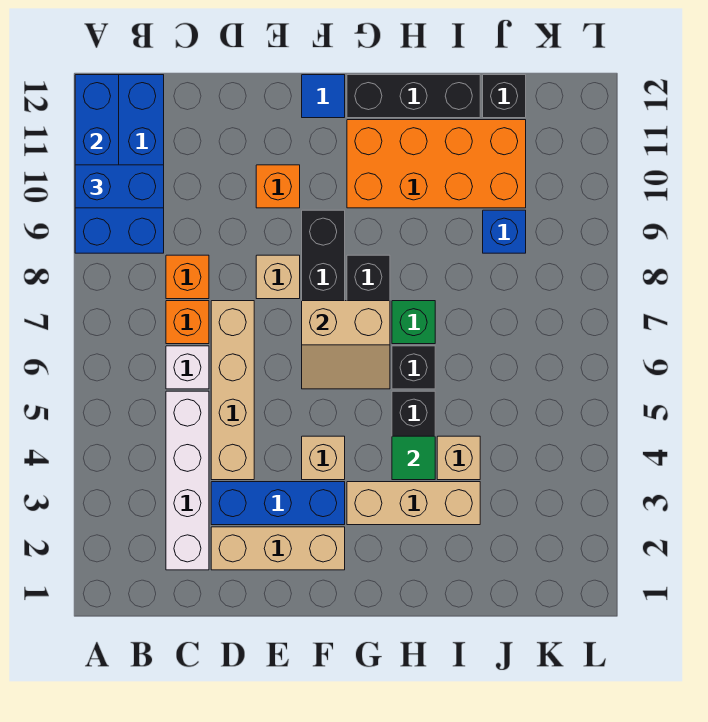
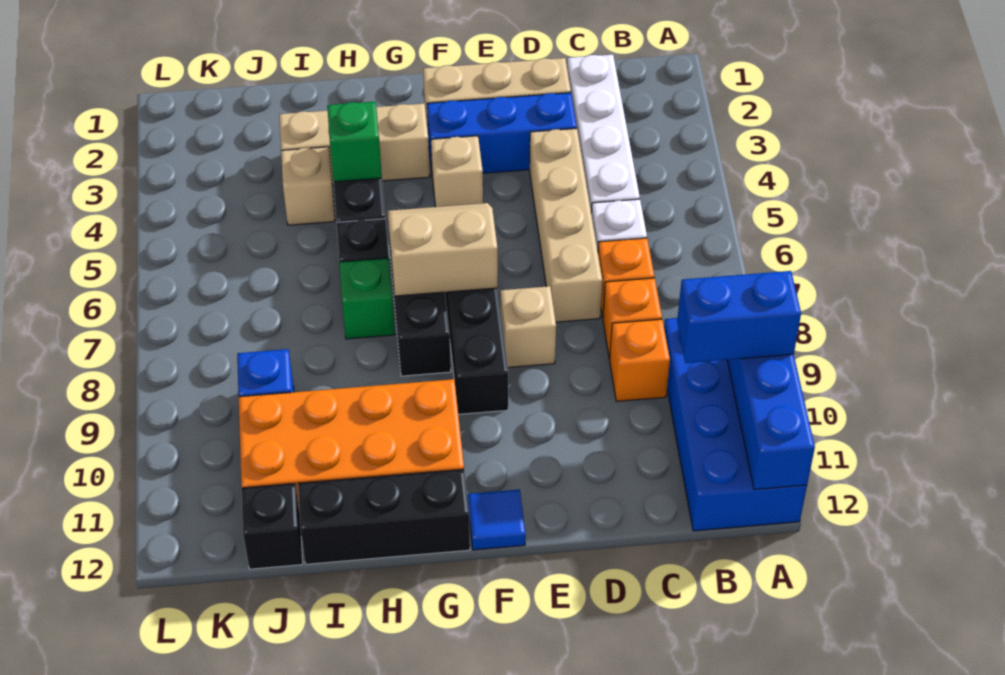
orange brick E10 level 1 -> orange brick C9 level 1
green tile H4 level 2 -> green brick H4 level 2

